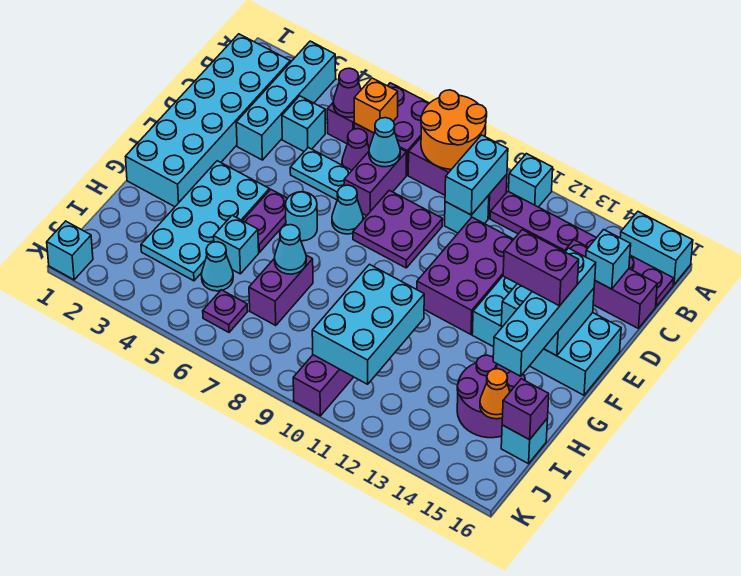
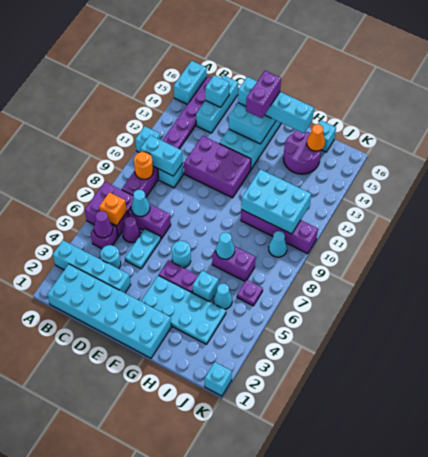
orange round brick A8:B9 level 2 -> orange round brick B9 level 2
cyan brick C4 level 1 -> cyan round brick C4 level 1
purple brick C14:C16 level 1 -> cyan brick C14:C16 level 1
purple plate D8:E9 level 1 -> none
cyan cone E7 level 1 -> cyan cone J9 level 1
purple brick I16 level 2 -> none

